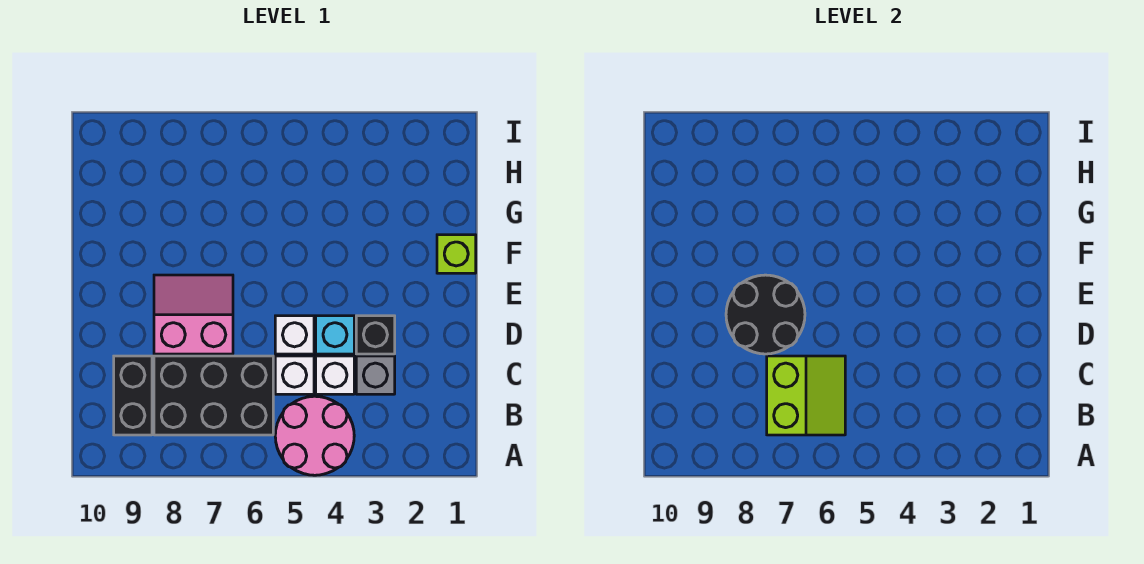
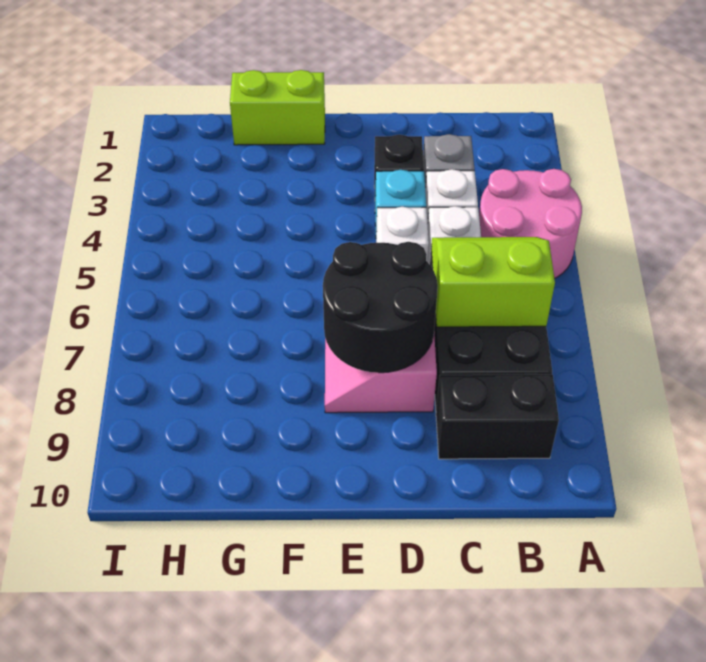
lime brick F1 level 1 -> lime brick F1:G1 level 1

